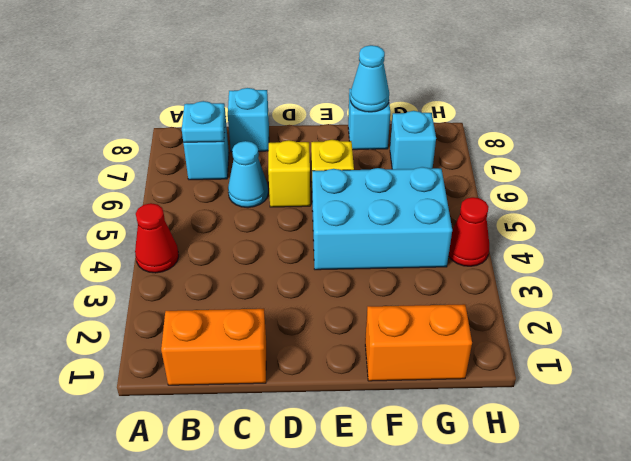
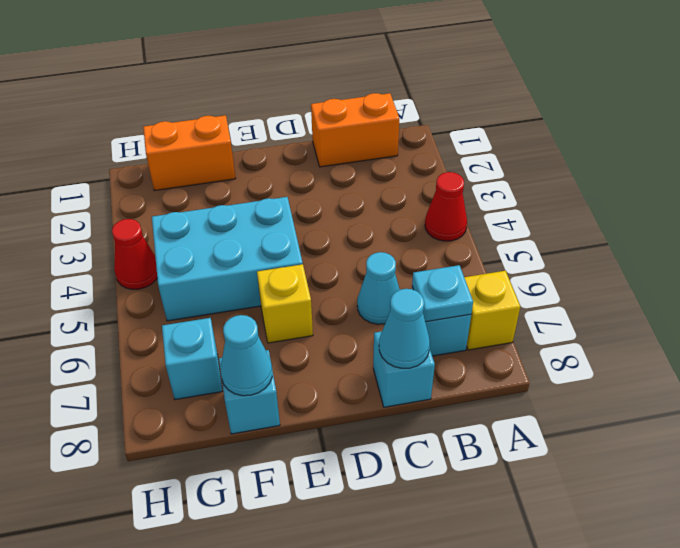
none -> cyan cone C8 level 2
yellow brick D6 level 1 -> yellow brick A7 level 1

